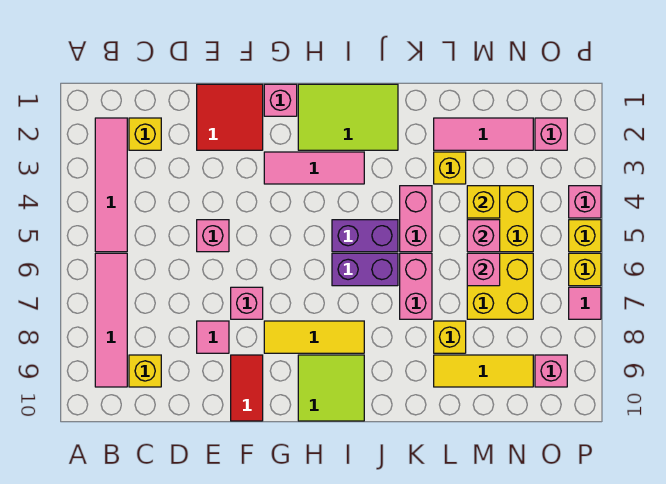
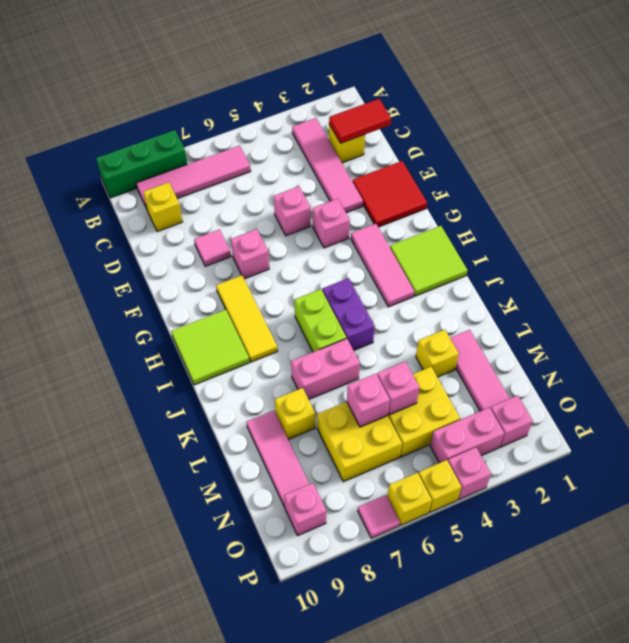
none -> green brick A8:A10 level 1
pink tile B2:B5 level 1 -> pink tile B3:E3 level 1
red tile F9:F10 level 1 -> red tile C1:C2 level 2
pink brick G1 level 1 -> pink brick F4 level 1
lime tile H1:J2 level 1 -> lime tile H1:I2 level 1
purple brick I6:J6 level 1 -> lime brick I6:J6 level 1
pink brick K4:K5 level 1 -> pink brick O3:O4 level 1
yellow tile L9:N9 level 1 -> pink tile L9:N9 level 1
yellow brick M4 level 2 -> none

